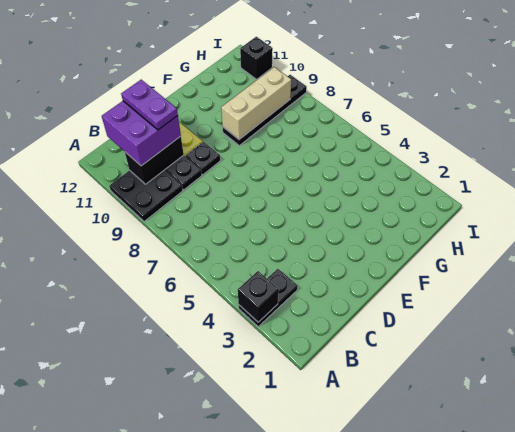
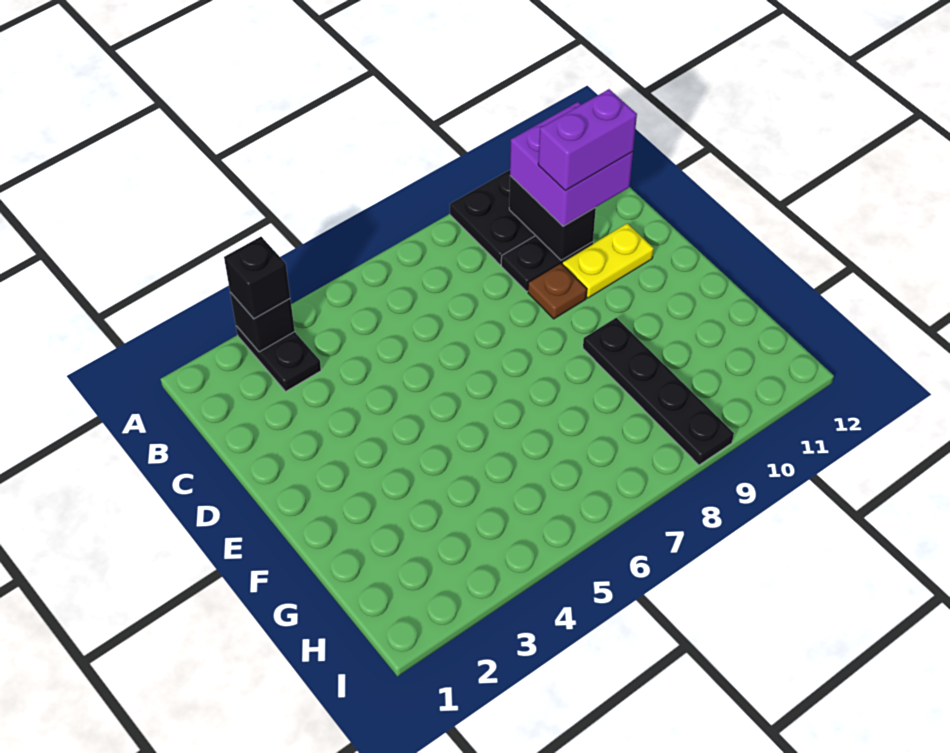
purple plate C10:C11 level 4 -> purple brick C10:C11 level 4
black plate D9 level 1 -> brown plate D9 level 1
tan brick F9:H9 level 2 -> none
black brick I11 level 1 -> black brick A3 level 3

